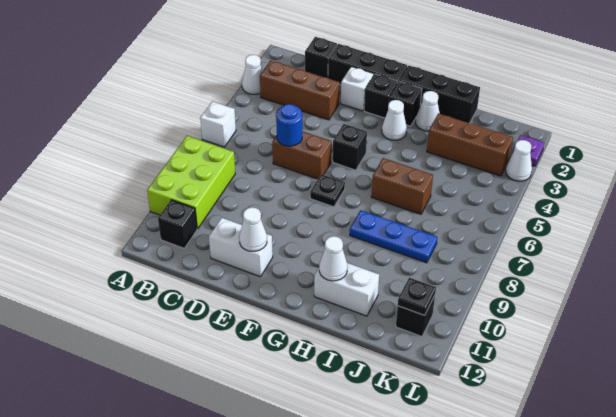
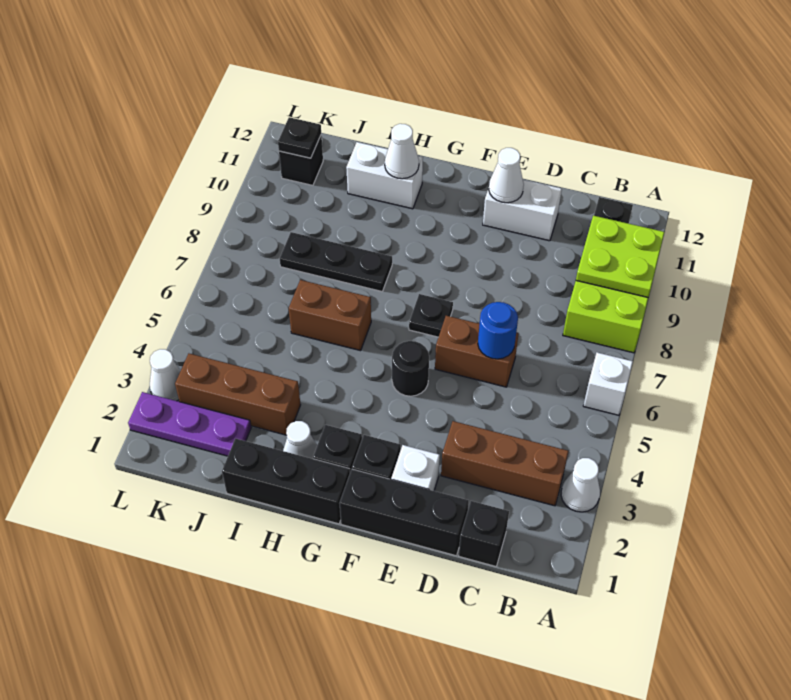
none -> lime plate A9:B10 level 2
black brick F5 level 1 -> black round brick F5 level 1
white cone G3 level 1 -> none
blue plate H8:J8 level 1 -> black plate H8:J8 level 1
purple plate L2 level 1 -> purple plate J2:L2 level 1

